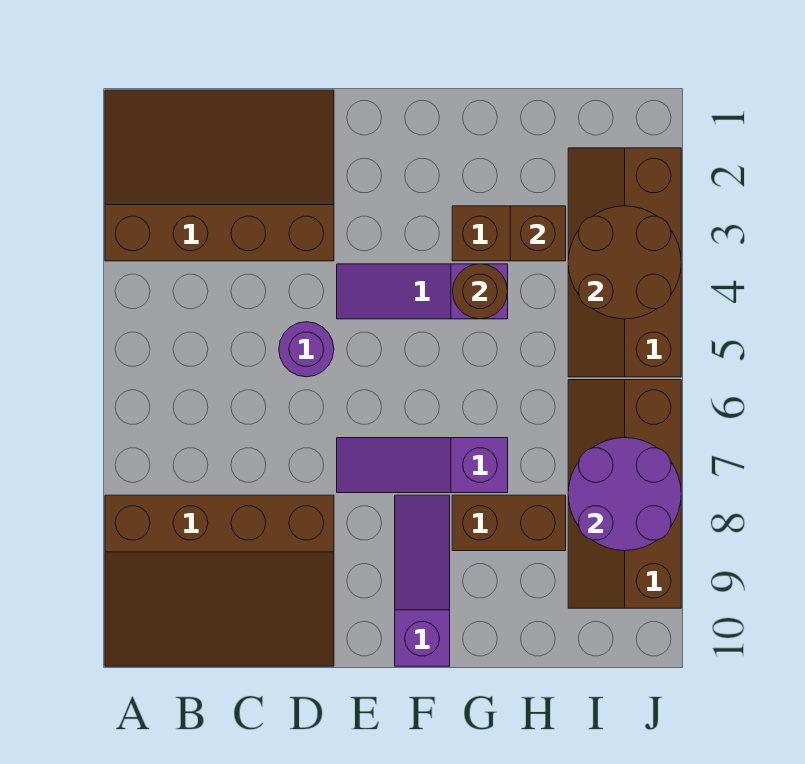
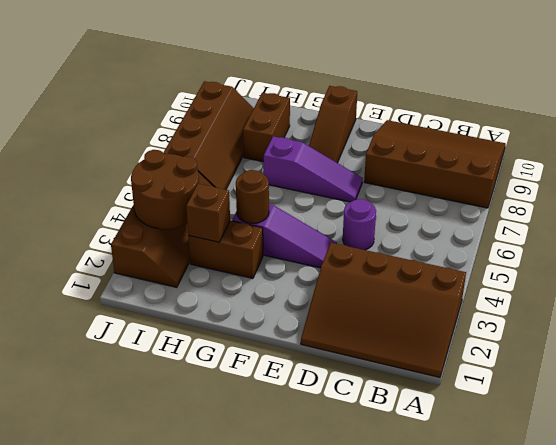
purple slope F8:F10 level 1 top 10 -> brown slope F8:F10 level 1 top 10
brown brick G8:H8 level 1 -> brown brick H8:H9 level 1
purple round brick I7:J8 level 2 -> none

